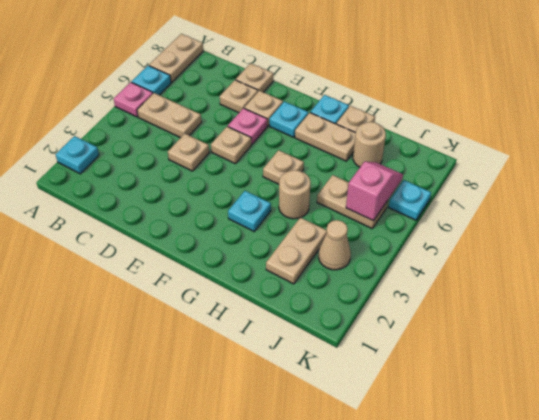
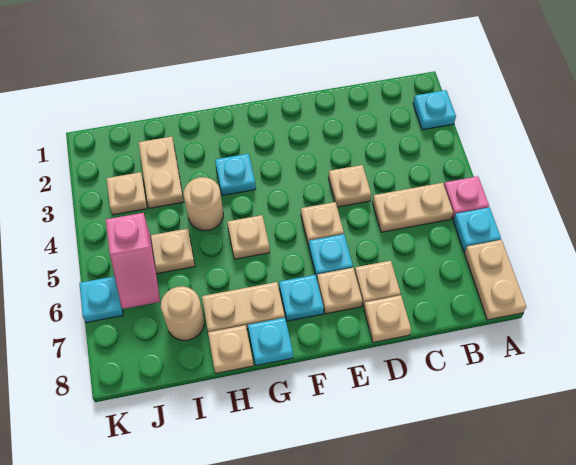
pink plate E6 level 1 -> cyan plate E6 level 1
tan cone J3 level 1 -> tan plate J3 level 1

